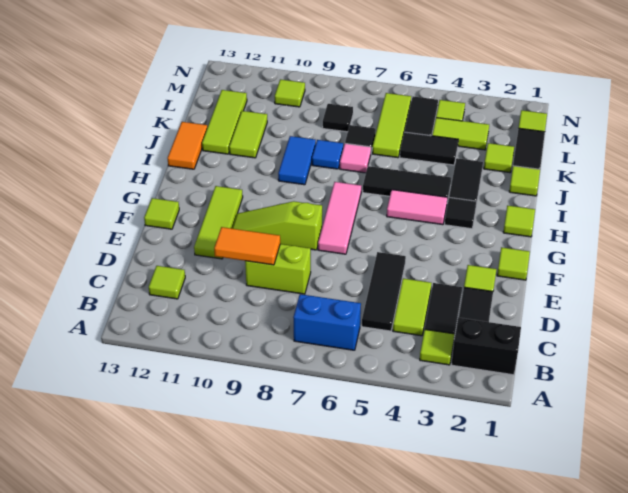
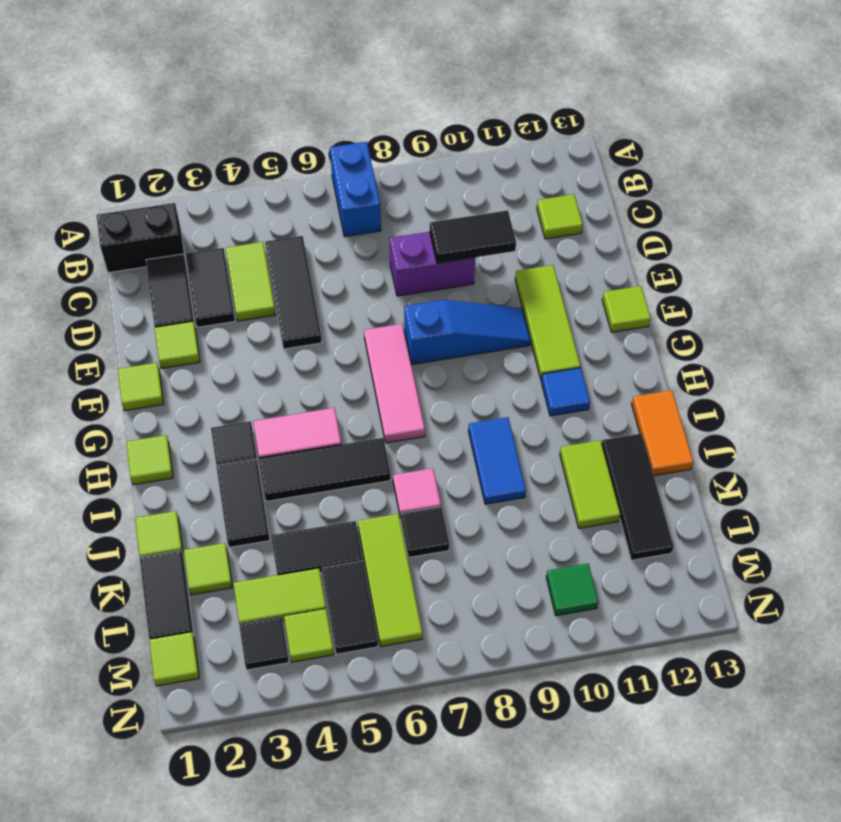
lime tile B3 level 1 -> none
blue brick B6:B7 level 1 -> blue brick A7:B7 level 1
lime brick D8:D9 level 1 -> purple brick D8:D9 level 1
orange tile D9:D10 level 2 -> black tile D9:D10 level 2
lime slope F8:F10 level 1 top 8 -> blue slope F8:F10 level 1 top 8
blue tile J8 level 1 -> blue tile H11 level 1
lime tile J12:L12 level 1 -> black tile J12:L12 level 1
black tile L8 level 1 -> black tile M3 level 1
lime tile M10 level 1 -> green tile M10 level 1

